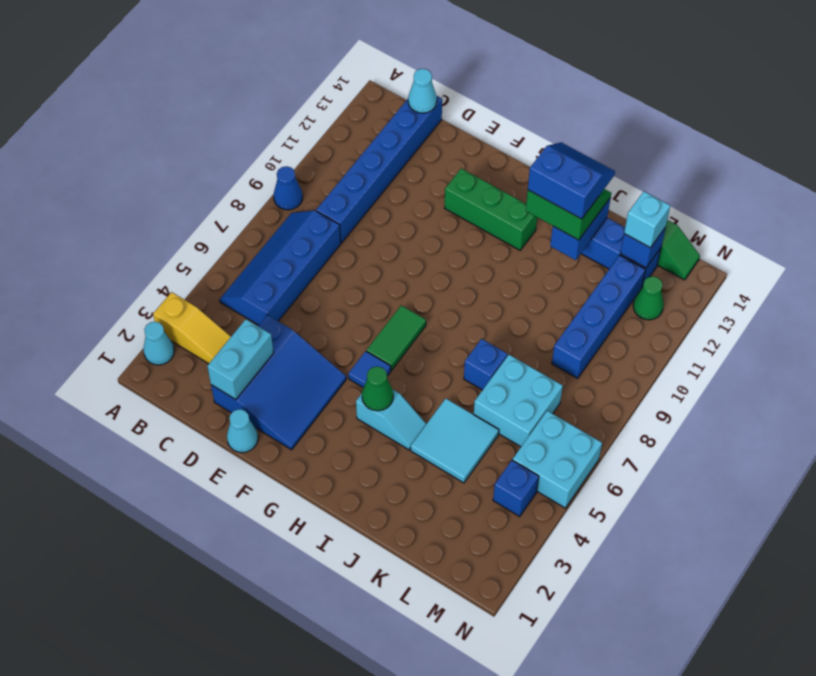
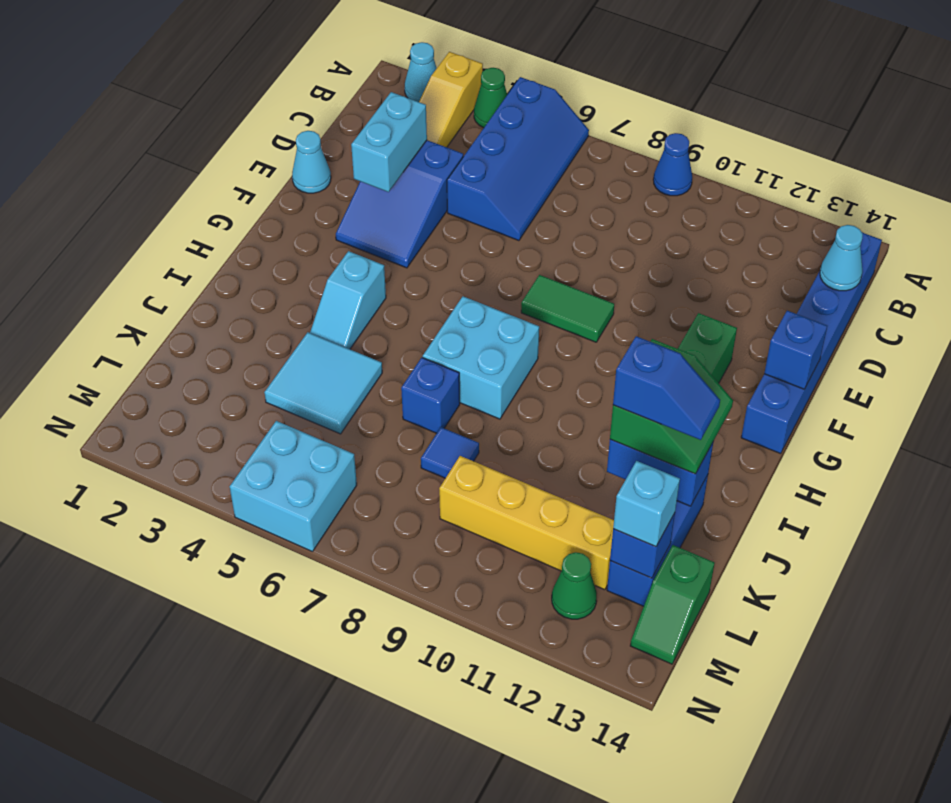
blue slope B5:C8 level 1 top C -> blue slope A5:D6 level 1 top 5
blue brick C9:C14 level 1 -> blue brick B14:G14 level 1
blue slope D2:F4 level 1 top D -> blue slope D3:F4 level 1 top D
cyan brick D2:D3 level 2 -> cyan brick D3:E3 level 2
blue tile G5 level 1 -> blue tile K8 level 1
green tile G6:G7 level 1 -> green tile F8:F9 level 1
green cone H4 level 2 -> green cone A4 level 1
blue slope I12:J13 level 4 top 12 -> blue slope J12:J13 level 4 top 12
cyan brick K6:L7 level 1 -> cyan brick H7:I8 level 1
blue brick L9:L12 level 1 -> yellow brick L9:L12 level 1
blue brick M4 level 1 -> blue brick F14 level 2

